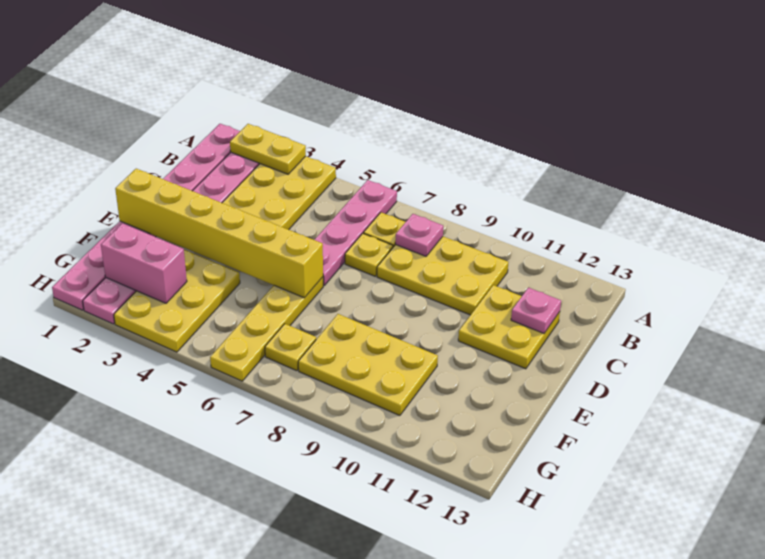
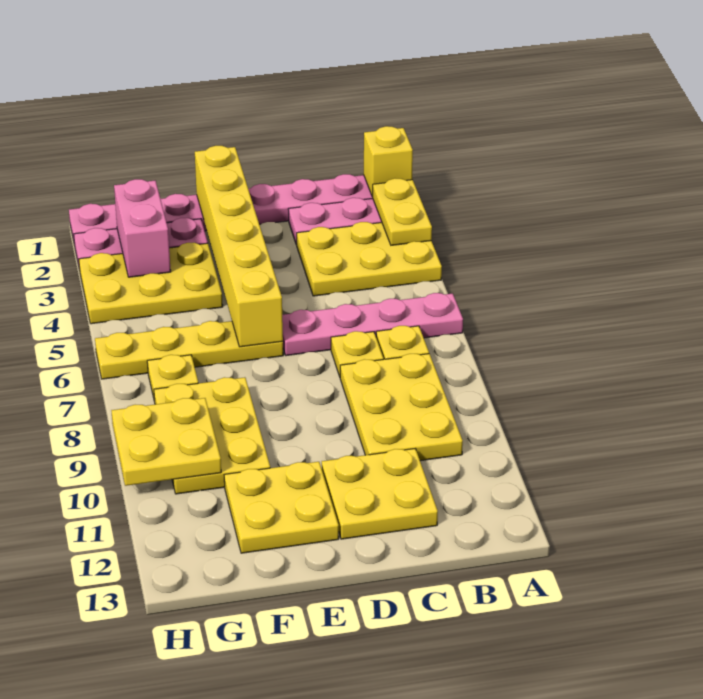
none -> yellow brick A1 level 2
pink plate B8 level 2 -> none
pink plate C12 level 2 -> none
none -> yellow plate E11:F12 level 1
none -> yellow plate G9:H10 level 2

